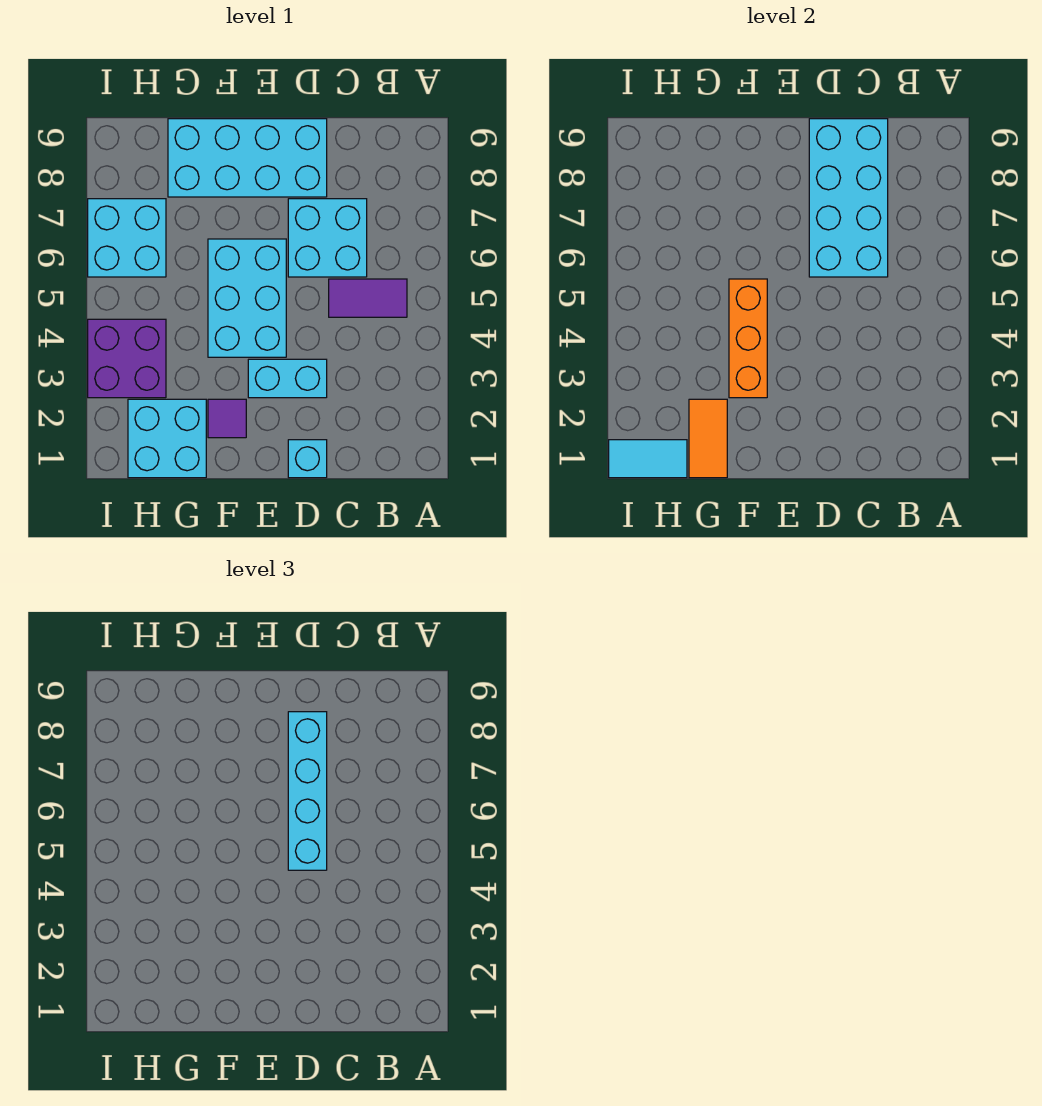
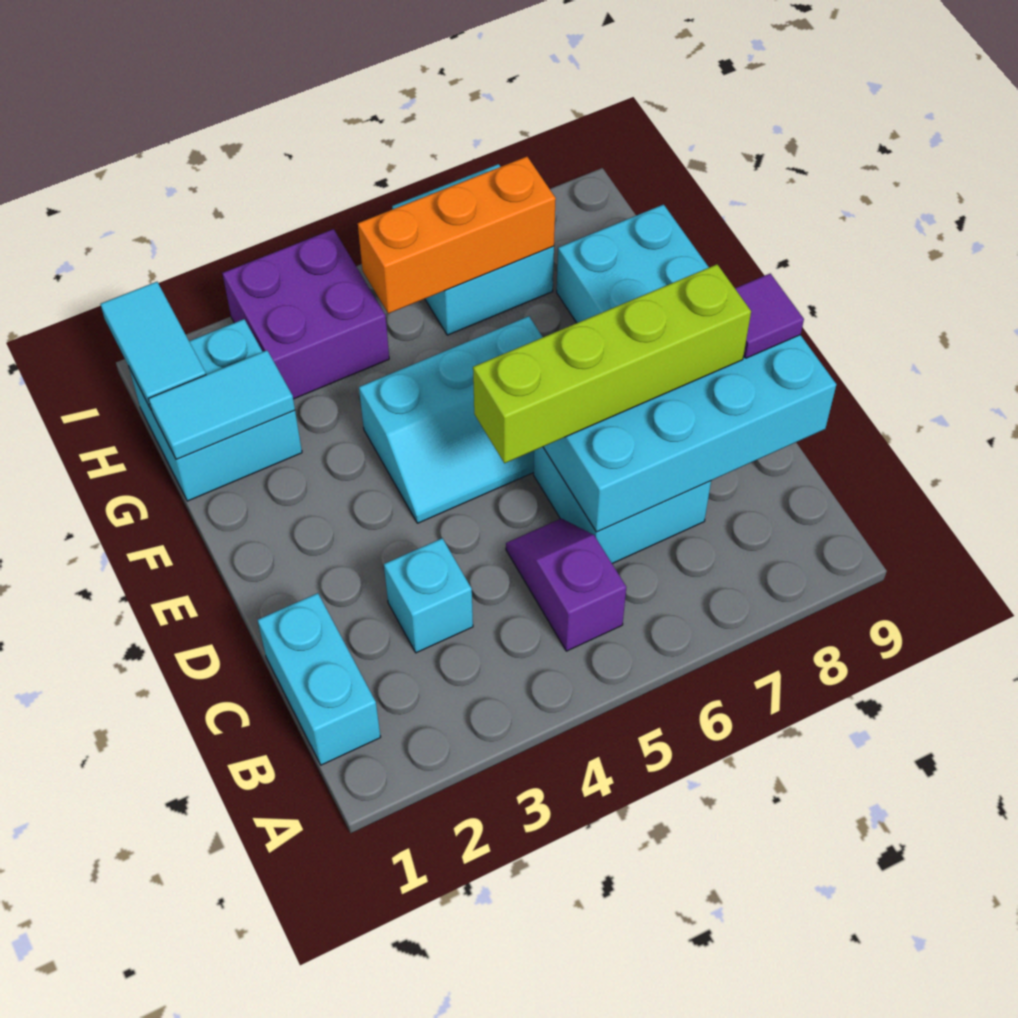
purple tile B5:C5 level 1 -> purple slope B5:C5 level 1 top B
cyan brick D1 level 1 -> cyan brick C3 level 1
cyan brick D3:E3 level 1 -> cyan brick B1:C1 level 1
cyan brick D5:D8 level 3 -> lime brick D5:D8 level 3
cyan brick E4:F6 level 1 -> cyan slope E4:F6 level 1 top F
purple tile F2 level 1 -> purple tile D9 level 3
orange brick F3:F5 level 2 -> orange brick H5:H7 level 2
orange tile G1:G2 level 2 -> cyan tile G1:G2 level 2

